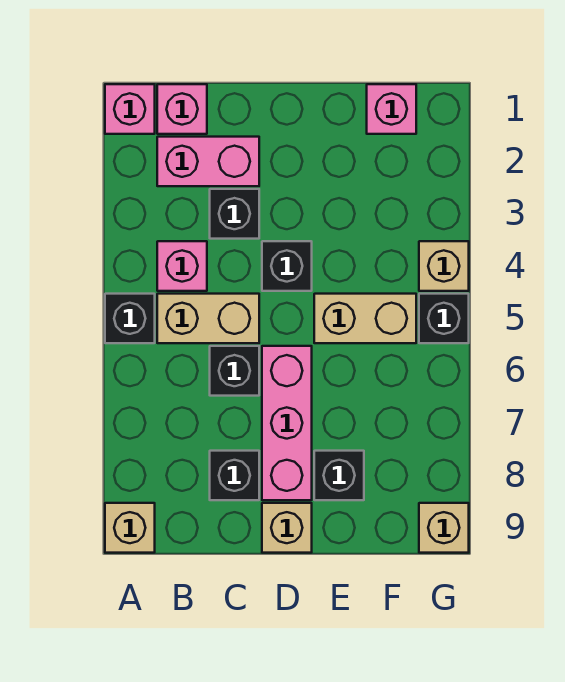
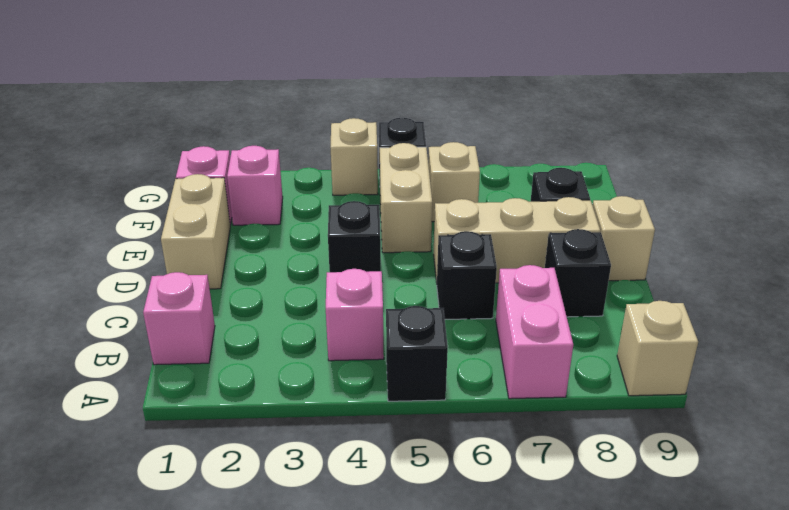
pink brick A1 level 1 -> pink brick F2 level 1
pink brick B2:C2 level 1 -> pink brick A7:B7 level 1
tan brick B5:C5 level 1 -> tan brick D1:E1 level 1
black brick C3 level 1 -> none
pink brick D6:D8 level 1 -> tan brick D6:D8 level 1
tan brick G9 level 1 -> tan brick F6 level 1

